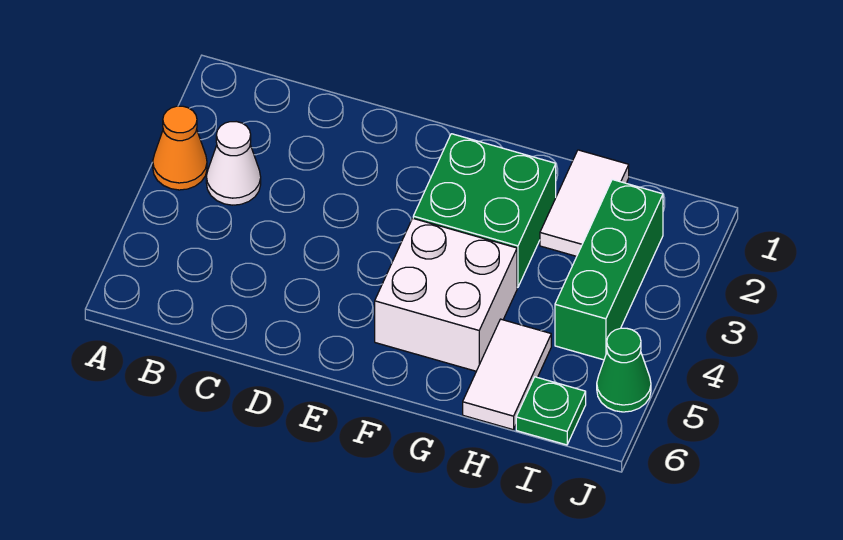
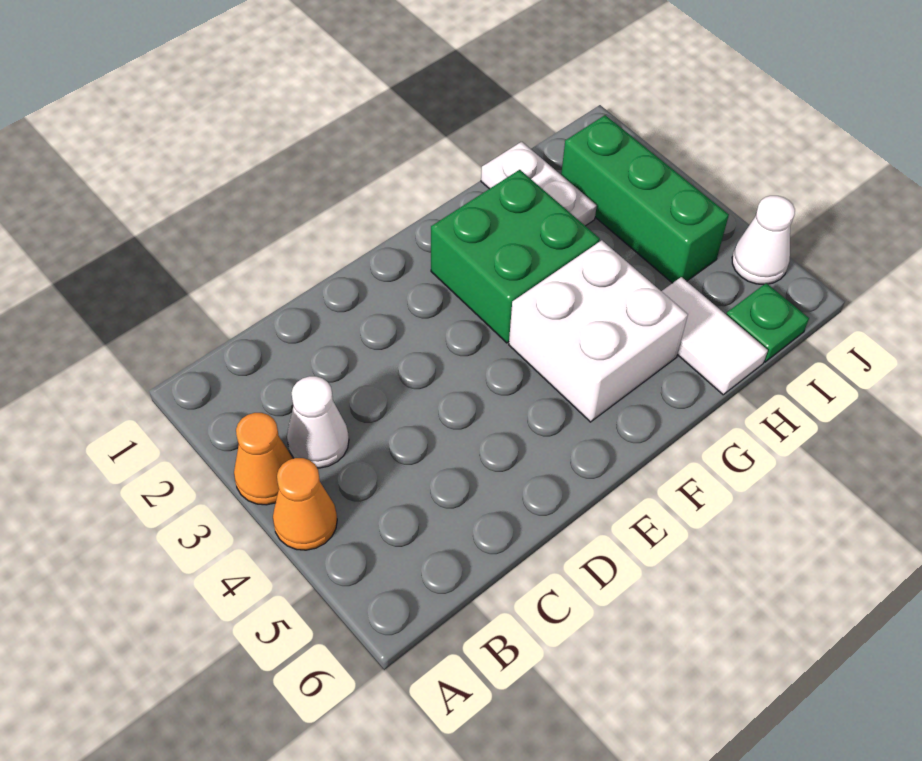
none -> orange cone A4 level 1
white tile H1:H2 level 1 -> white plate H1:H2 level 1
green cone J5 level 1 -> white cone J5 level 1

